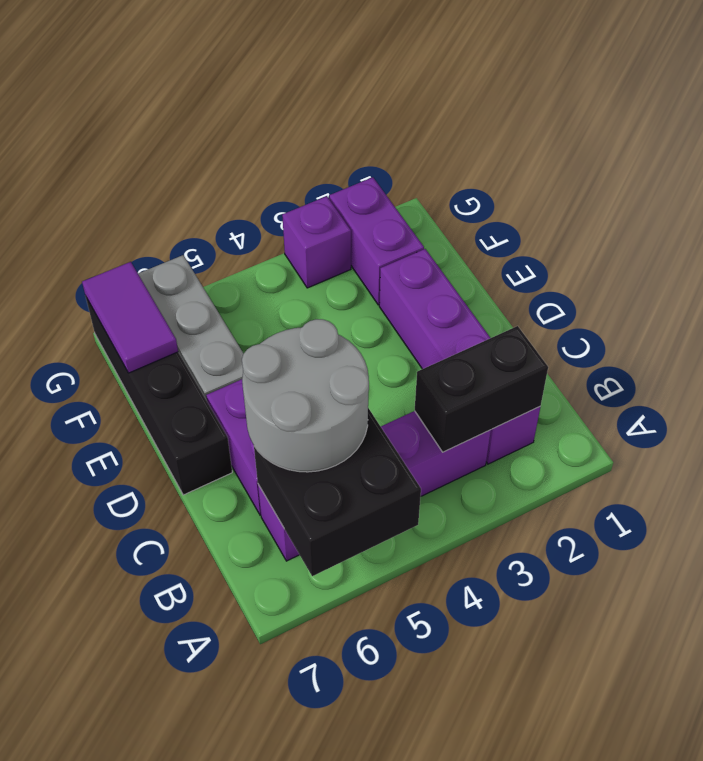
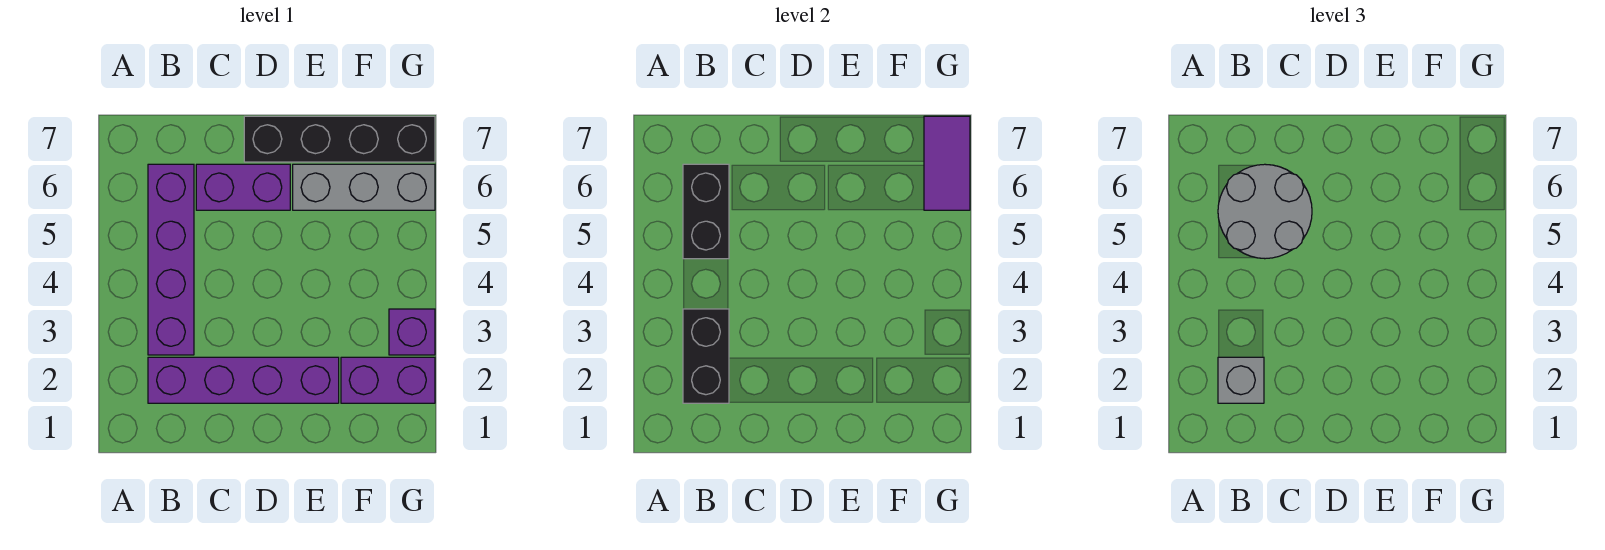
black brick A5:B6 level 2 -> black brick B5:B6 level 2
none -> grey brick B2 level 3
purple tile F7:G7 level 2 -> purple tile G6:G7 level 2

